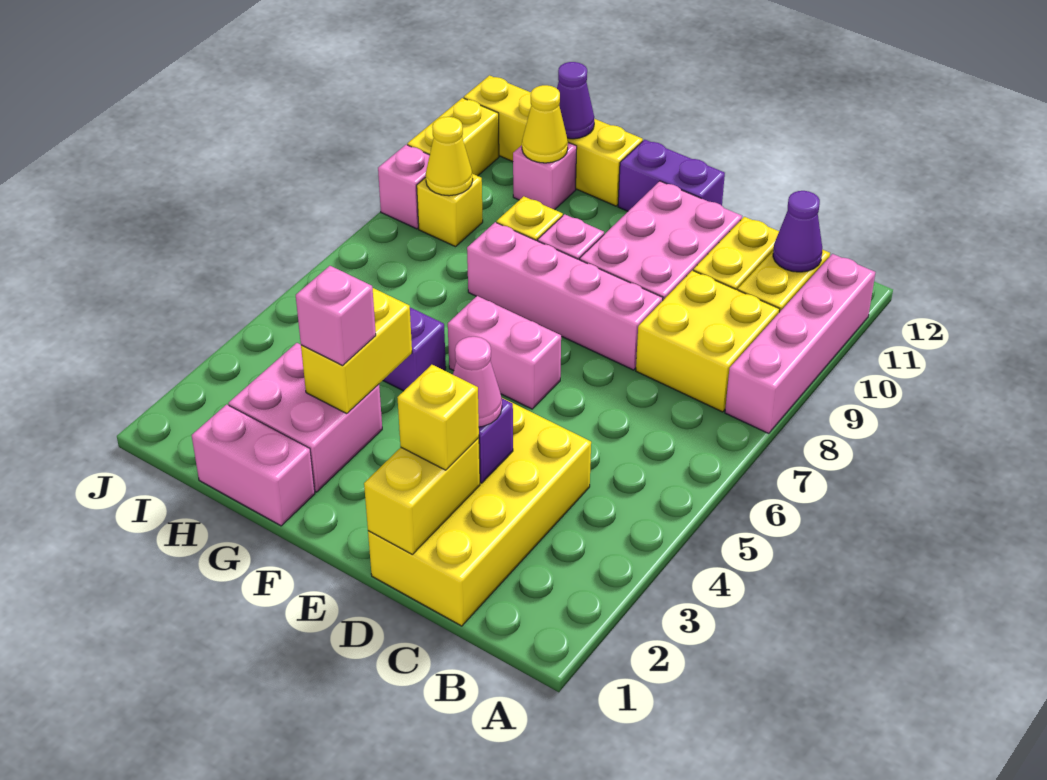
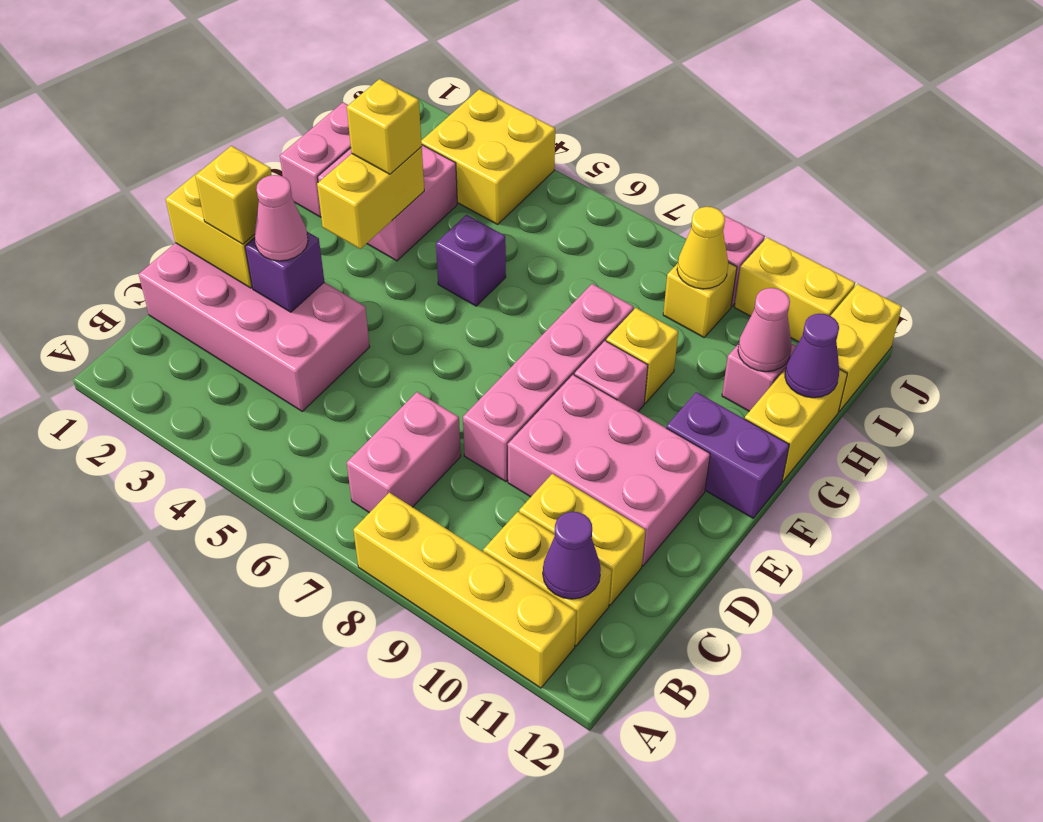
pink brick A8:A11 level 1 -> yellow brick A8:A11 level 1
yellow brick B8:C9 level 1 -> yellow brick I3:J4 level 1
yellow brick C1:D4 level 1 -> pink brick C1:D4 level 1
pink brick E6:F6 level 1 -> pink brick B7:C7 level 1
purple brick E12:F12 level 1 -> purple brick F11:F12 level 1
yellow brick G3:G4 level 2 -> yellow brick F3:G3 level 2
pink brick G3 level 3 -> yellow brick G3 level 3
yellow cone H11 level 2 -> pink cone H11 level 2

